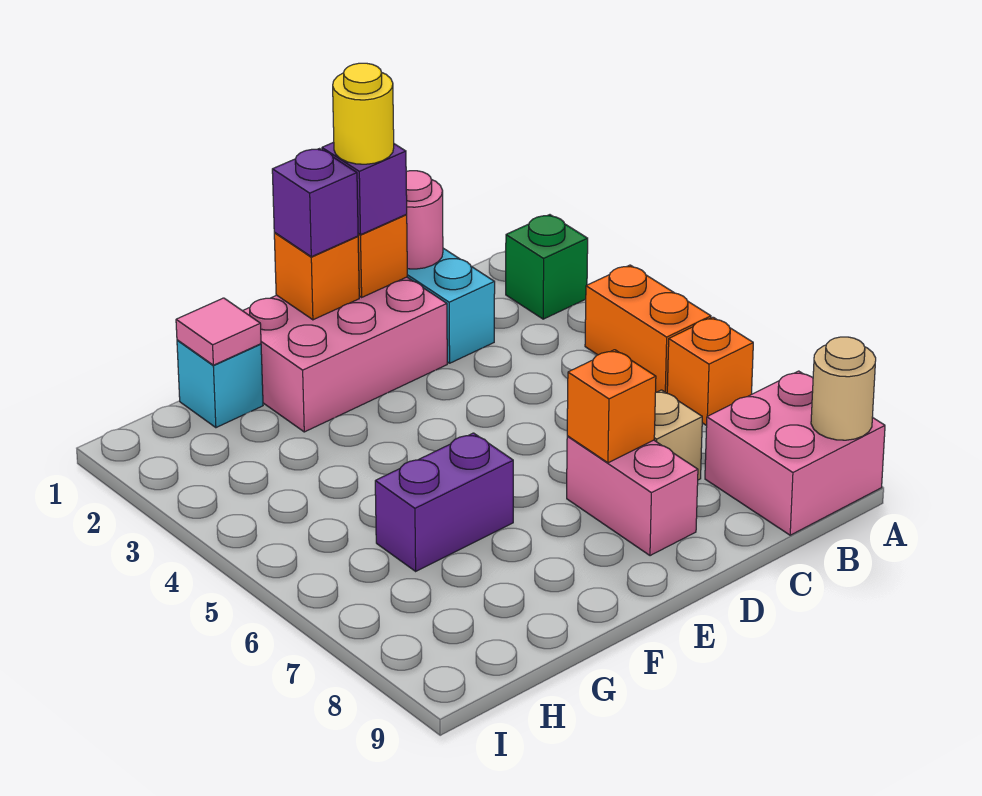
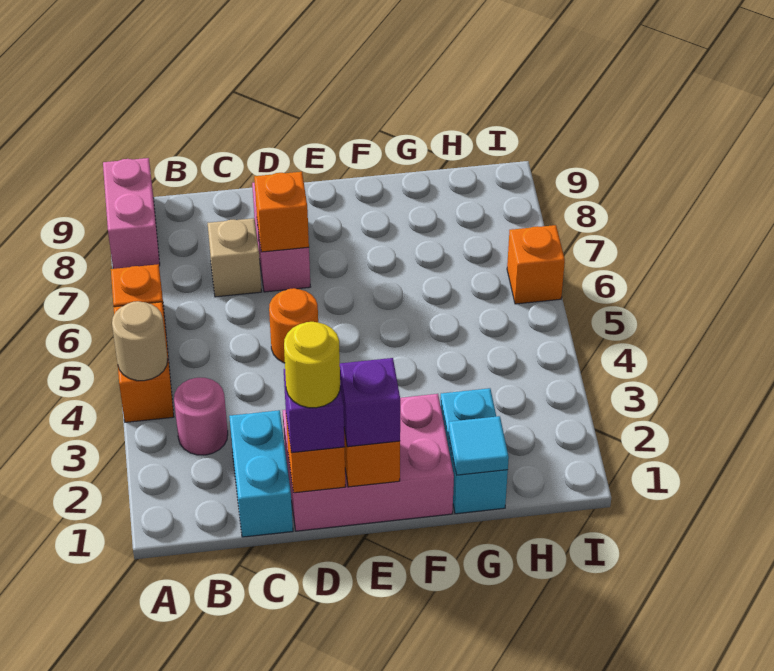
green brick A2 level 1 -> none
pink brick A8:B9 level 1 -> pink brick A8:A9 level 1
tan round brick A9 level 2 -> tan round brick A4 level 2
pink round brick C1 level 2 -> pink round brick B3 level 1
none -> orange round brick D5 level 1
purple brick F6:G6 level 1 -> none
cyan brick G1 level 1 -> cyan brick G1:G2 level 1
pink tile G1 level 2 -> cyan tile G1 level 2
none -> orange brick I6 level 1

